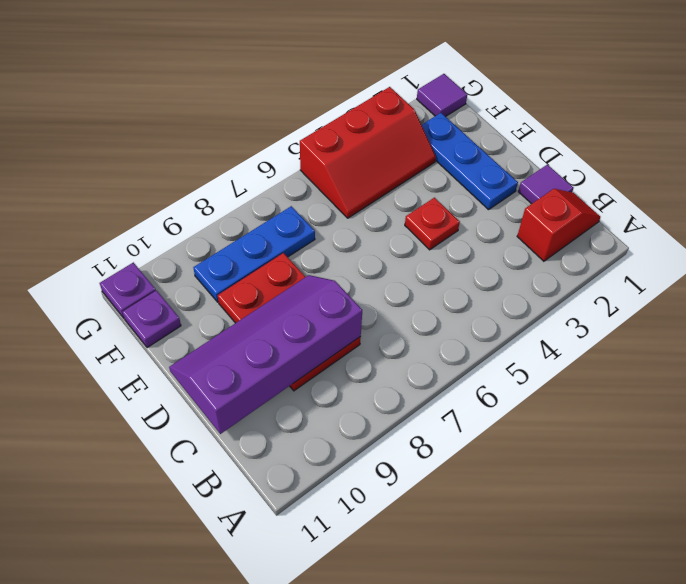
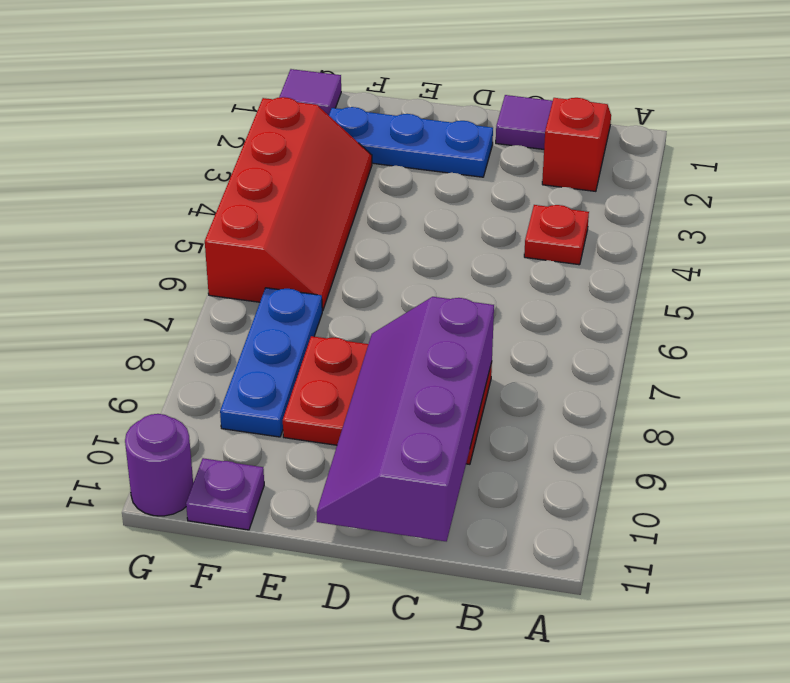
red plate D4 level 1 -> red plate B4 level 1
red slope F3:G5 level 1 top G -> red slope F3:G6 level 1 top G
purple plate G11 level 1 -> purple round brick G11 level 1

